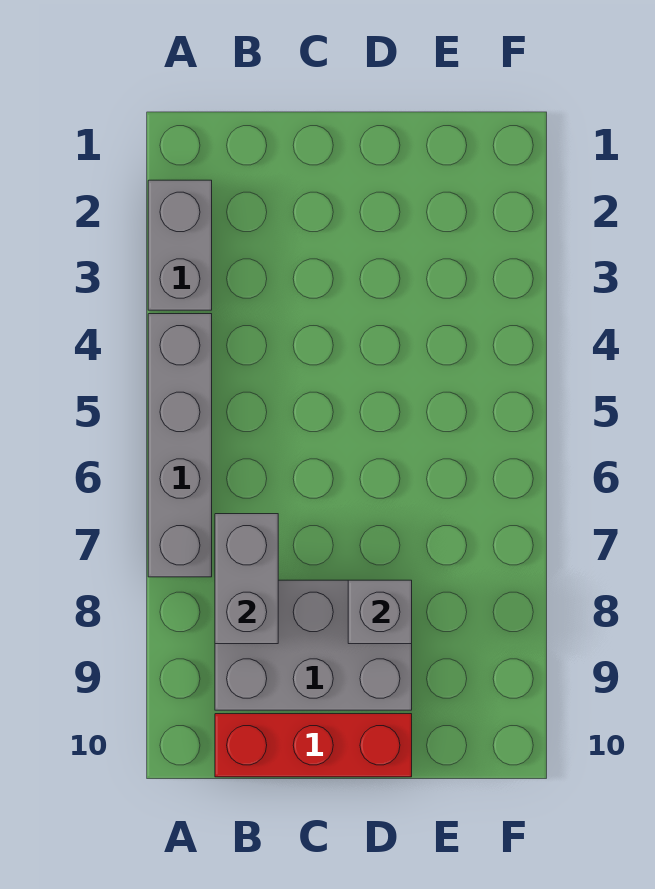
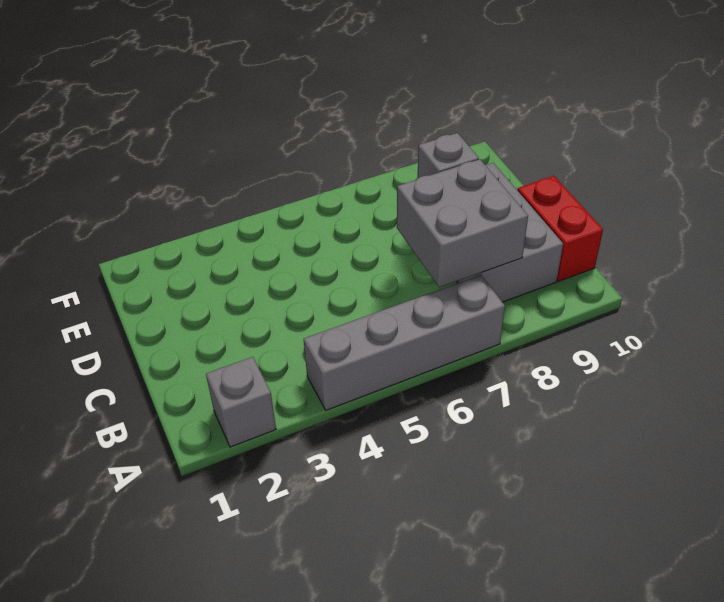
grey brick A2:A3 level 1 -> grey brick A2 level 1
grey brick B7:B8 level 2 -> grey brick B7:C8 level 2
red brick B10:D10 level 1 -> red brick B10:C10 level 1

